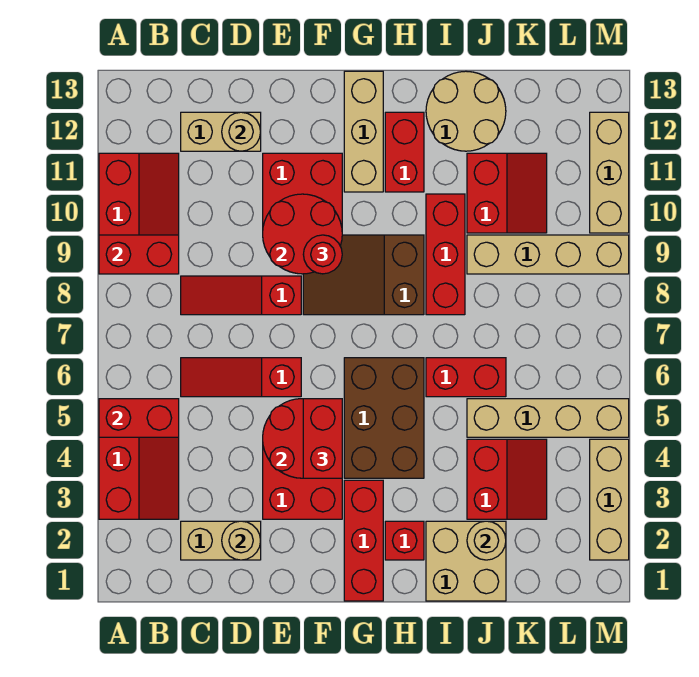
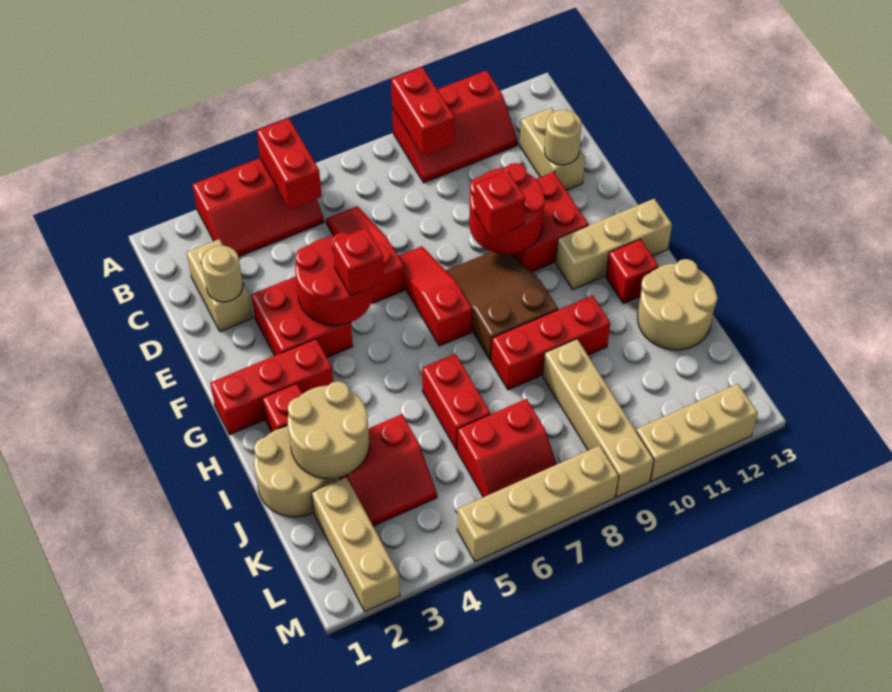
red slope C8:E8 level 1 top E -> red slope E7:G7 level 1 top G
red brick F4:F5 level 3 -> red brick F5 level 3
red round brick F9 level 3 -> red brick F9 level 3
brown brick G4:H6 level 1 -> none
red brick H11:H12 level 1 -> red brick H12 level 1
tan brick I1:J2 level 1 -> tan round brick I1:J2 level 1
tan round brick J2 level 2 -> tan round brick I2:J3 level 2
tan brick J5:M5 level 1 -> tan brick M5:M8 level 1
red slope J10:K11 level 1 top J -> red slope K6:L7 level 1 top K
tan brick M2:M4 level 1 -> tan brick K2:M2 level 1

